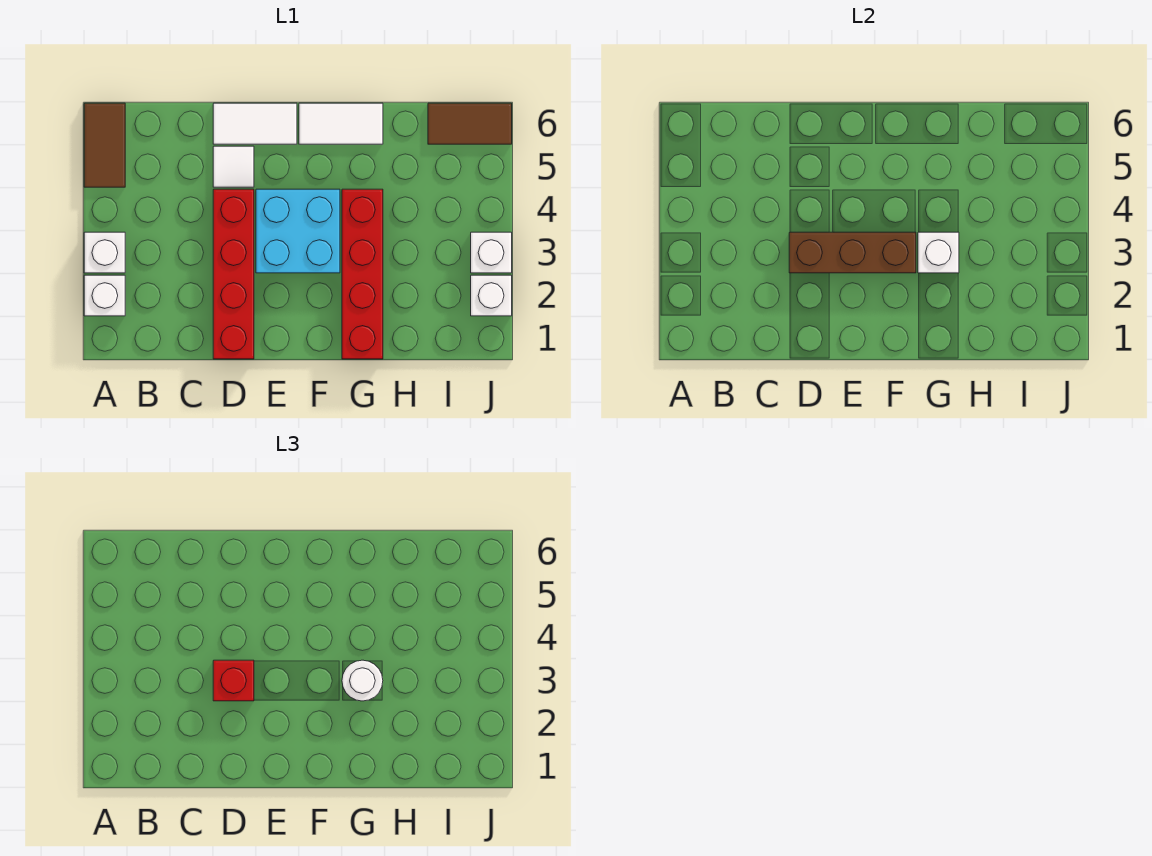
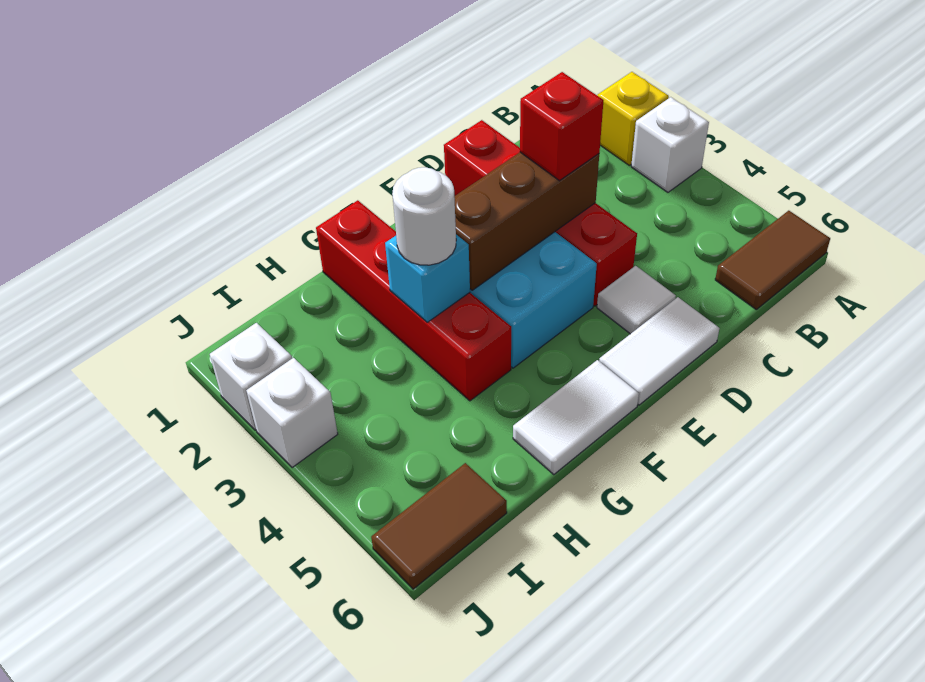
white brick A2 level 1 -> yellow brick A2 level 1
brown tile A5:A6 level 1 -> brown tile A6:B6 level 1
white brick G3 level 2 -> cyan brick G3 level 2

